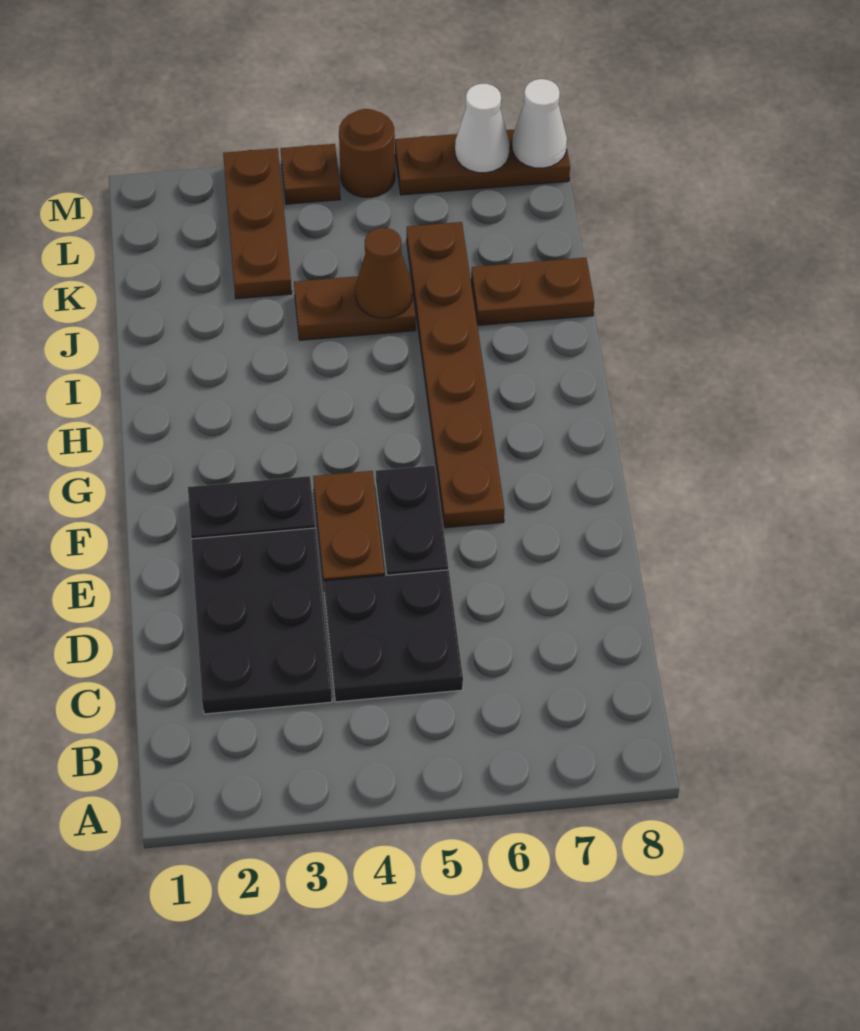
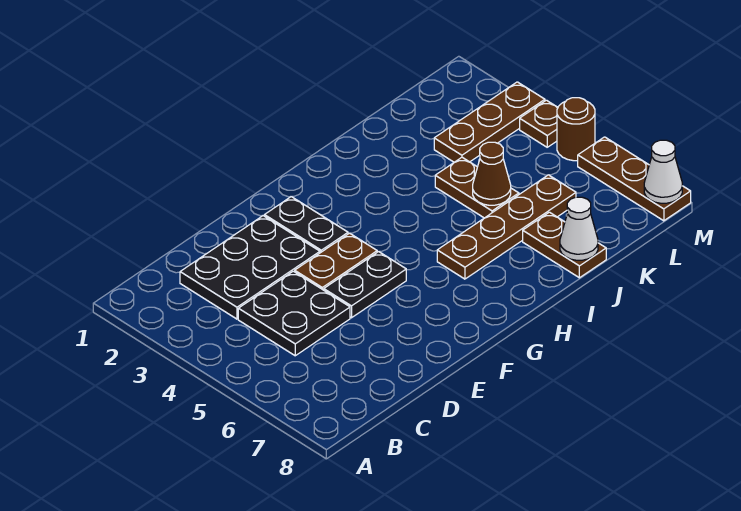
brown plate F6:K6 level 1 -> brown plate H6:K6 level 1
white cone M7 level 2 -> white cone J8 level 2

